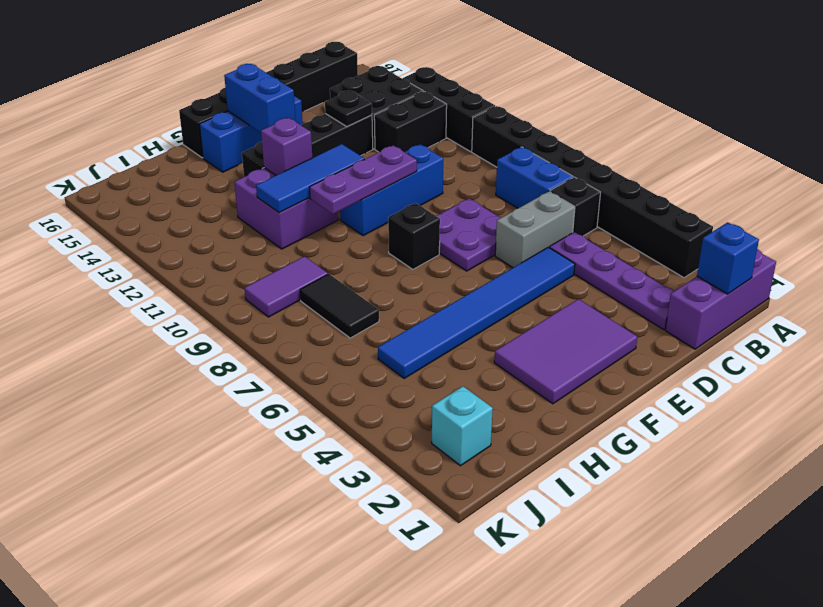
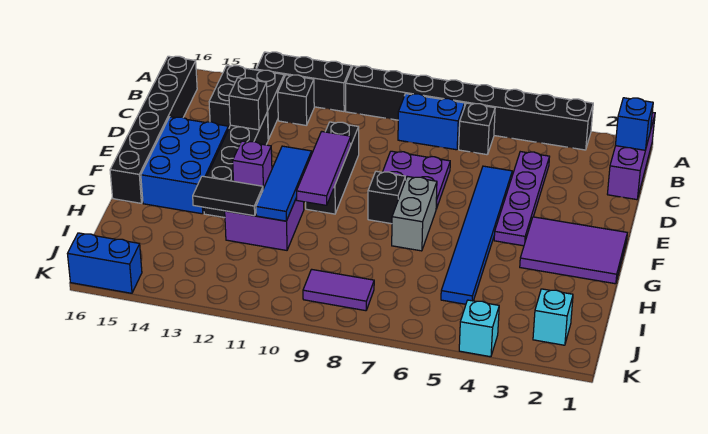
black brick B12:C12 level 1 -> black brick B12 level 1
purple plate C2:C5 level 1 -> purple plate C4:F4 level 1
grey brick C6:D6 level 1 -> grey brick F7:G7 level 1
blue brick D10:F10 level 1 -> black brick D10:F10 level 1
black plate D13 level 2 -> black brick D13 level 2
purple tile E2:G3 level 1 -> purple tile F1:G3 level 1
purple plate E10:G10 level 2 -> purple tile E10:G10 level 2
blue brick E15:G15 level 1 -> blue brick E14:G15 level 1
blue brick F14:F15 level 2 -> blue brick K15:K16 level 1
black tile I7:I8 level 1 -> black tile H12:H13 level 2
purple tile I9:J9 level 1 -> purple tile J8:J9 level 1
none -> cyan brick K4 level 1

